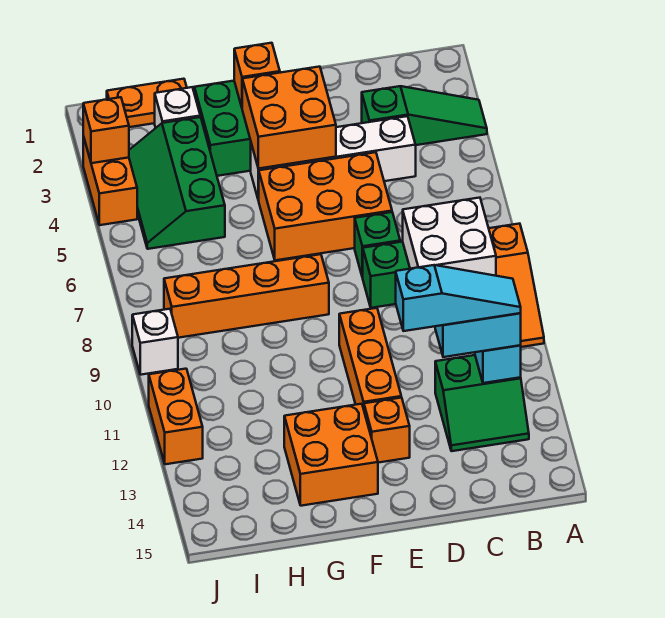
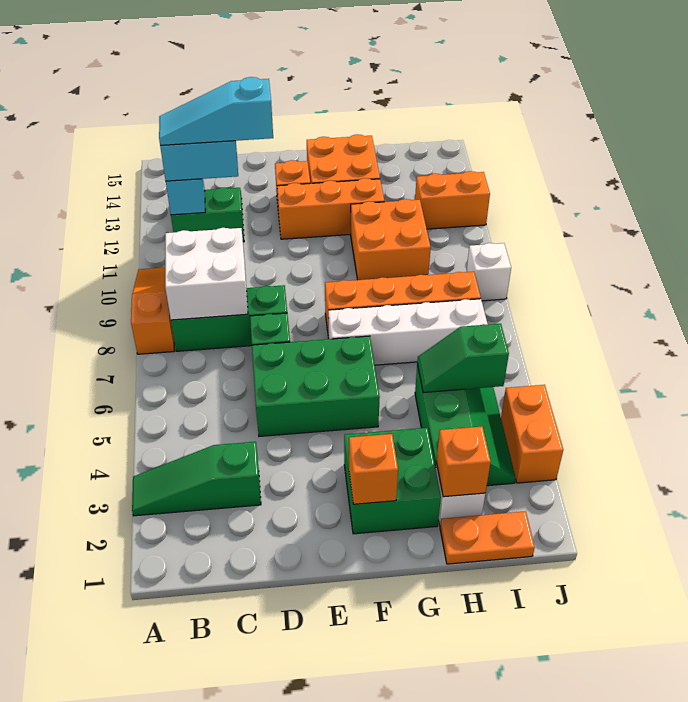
white brick C4:F4 level 1 -> white brick F7:I7 level 1
orange brick D5:F6 level 1 -> green brick D5:F6 level 1
orange brick E3:F4 level 2 -> orange brick G10:H11 level 1
orange brick E10:E12 level 1 -> orange brick E12:G12 level 1
none -> green slope H5:I5 level 2 top I
orange brick J3 level 2 -> orange brick H2 level 2
orange brick J11:J12 level 1 -> orange brick I12:J12 level 1

